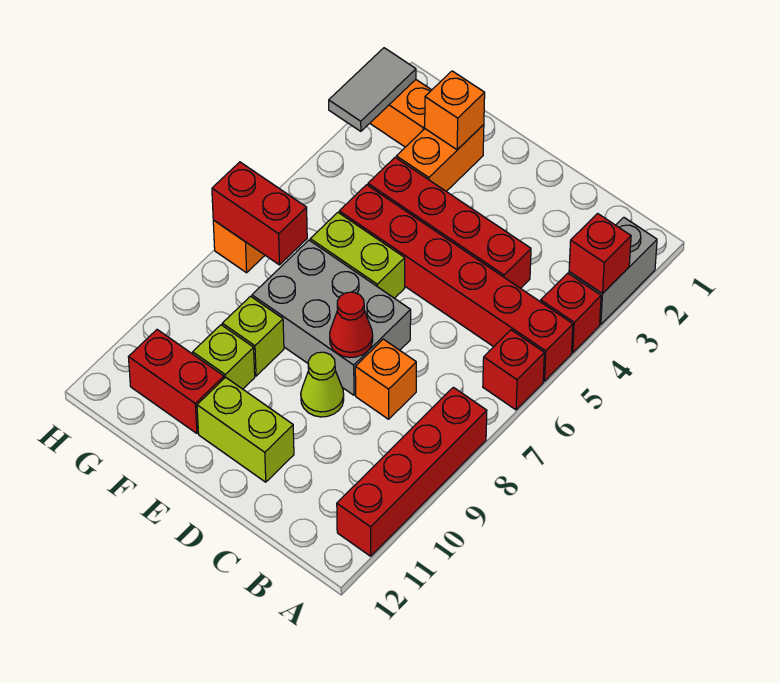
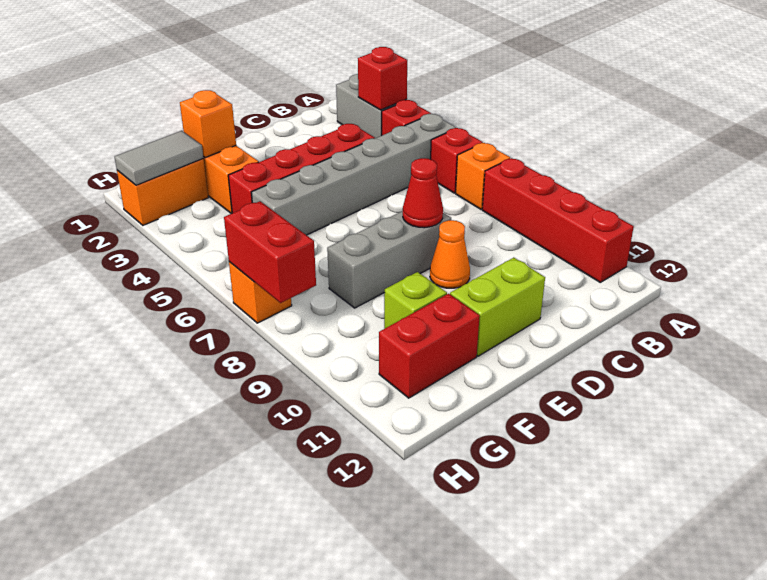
red brick A5:F5 level 1 -> grey brick A5:F5 level 1
orange brick C8 level 1 -> orange brick A7 level 1
grey brick D7:F8 level 1 -> grey brick D8:F8 level 1
lime cone D9 level 1 -> orange cone D9 level 1
lime brick E6:F6 level 1 -> none
lime brick F9 level 1 -> none
red brick G7:H7 level 2 -> red brick H7:H8 level 2
grey tile H2:H3 level 2 -> grey tile G2:H2 level 2

